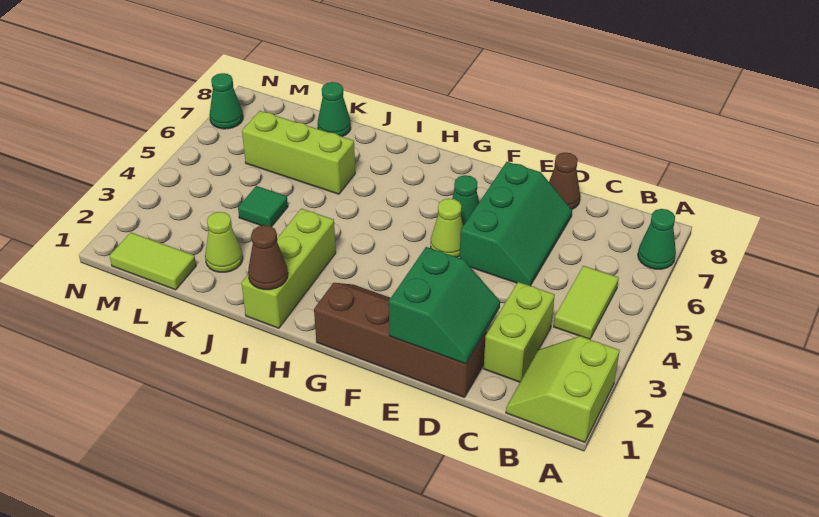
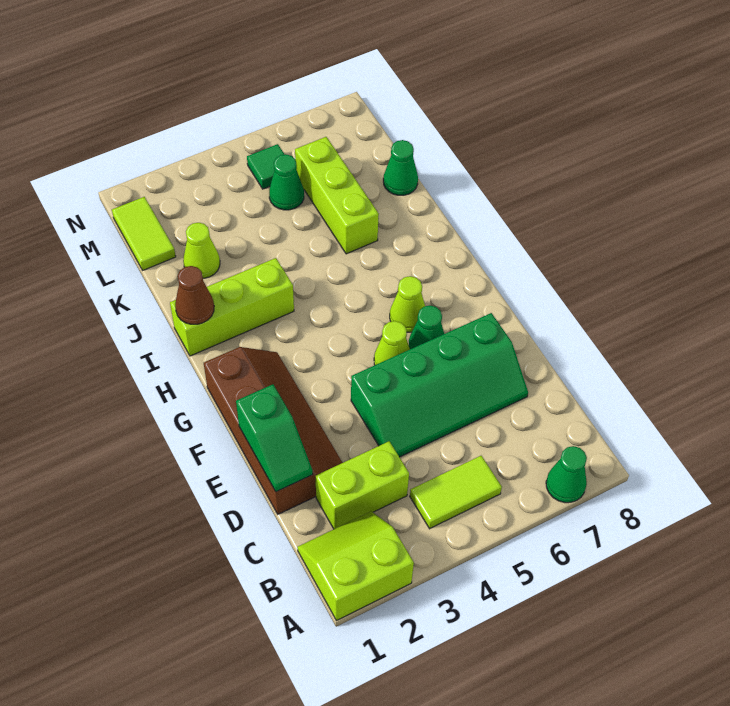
green slope D1:E2 level 2 top E -> green slope D1:E1 level 2 top E
green slope D5:E7 level 1 top E -> green slope D4:E7 level 1 top E
brown cone D8 level 1 -> none
none -> lime cone G6 level 1
green tile K4 level 1 -> green tile M5 level 1
green cone N7 level 1 -> green cone L5 level 1

